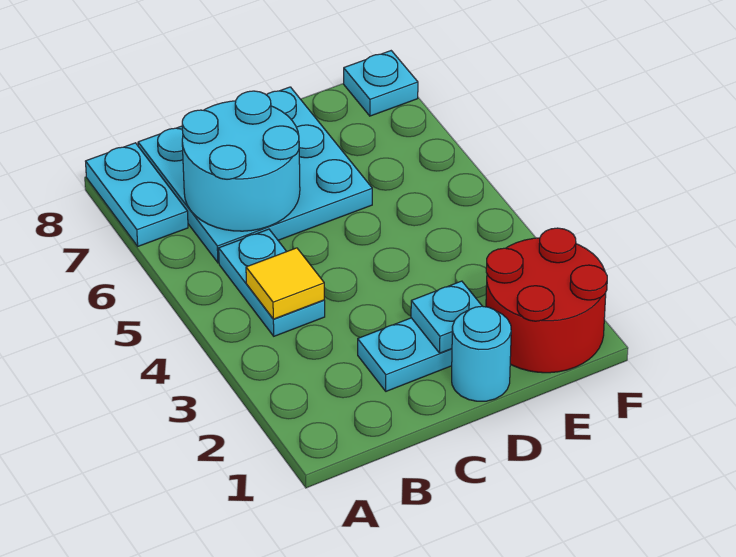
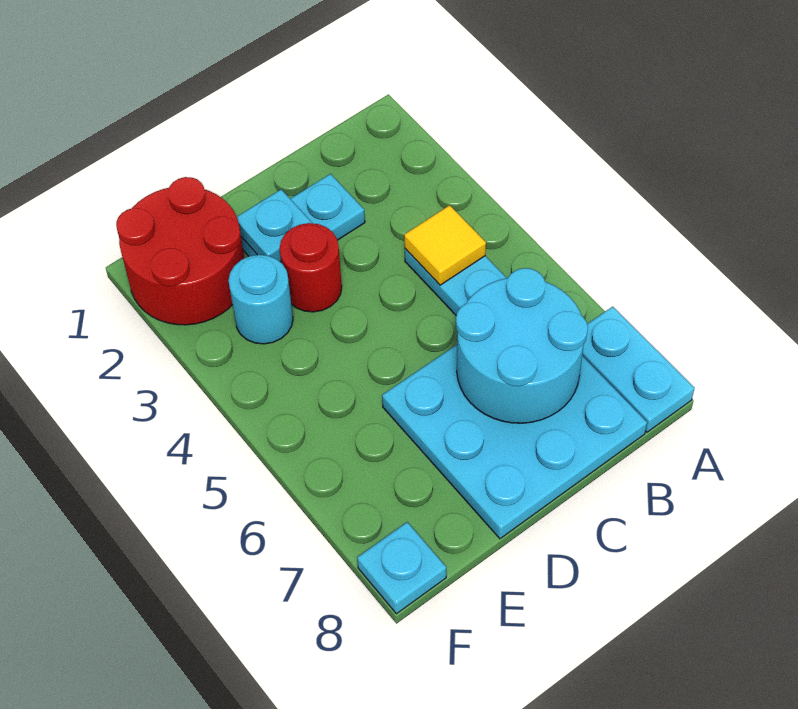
cyan round brick D1 level 1 -> cyan round brick E3 level 1
none -> red round brick D3 level 1

